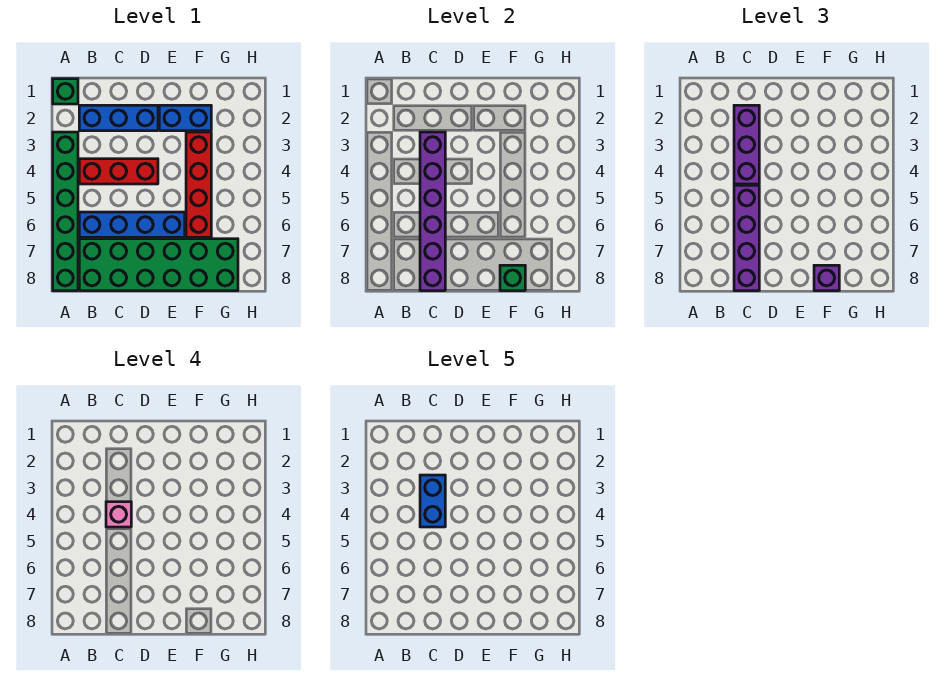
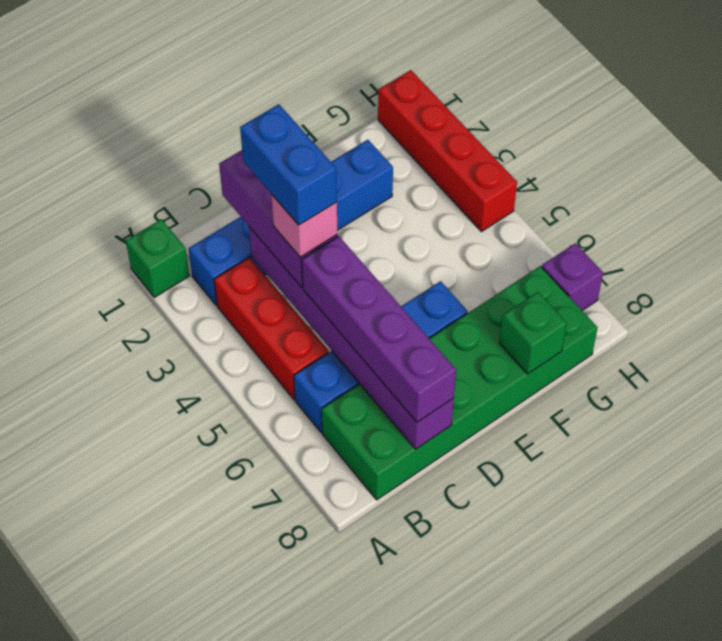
green brick A3:A8 level 1 -> none
red brick B4:D4 level 1 -> red brick B3:B5 level 1
red brick F3:F6 level 1 -> red brick H1:H4 level 1
purple brick F8 level 3 -> purple brick H7 level 1

